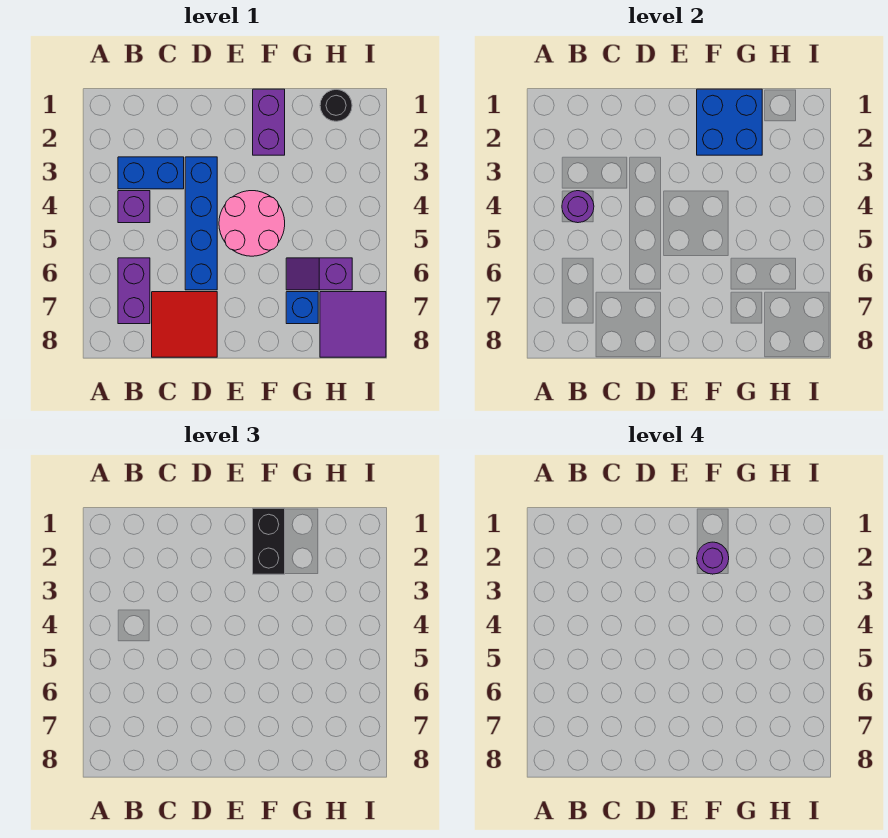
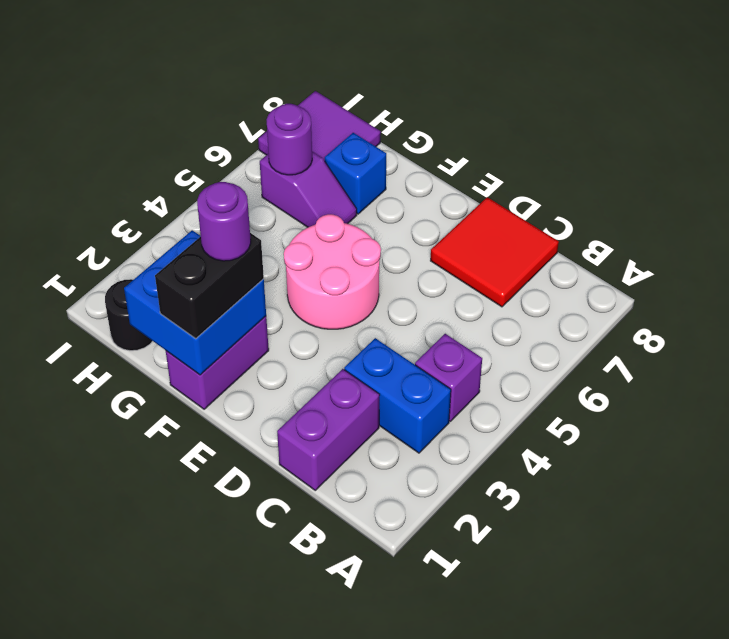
purple round brick B4 level 2 -> purple round brick H6 level 2
purple brick B6:B7 level 1 -> purple brick C1:C2 level 1
blue brick D3:D6 level 1 -> none

